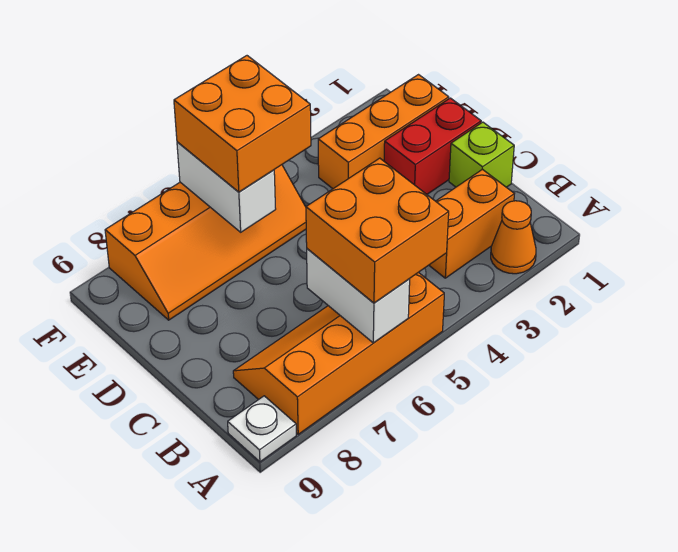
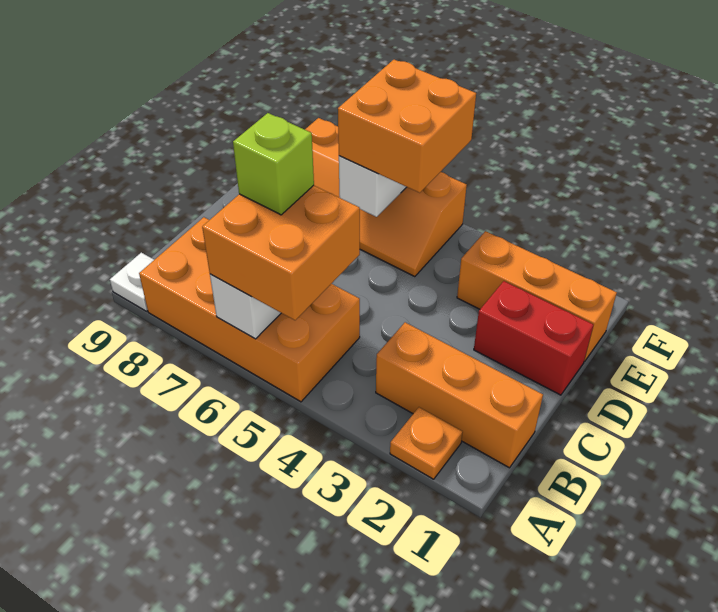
orange cone A2 level 1 -> orange plate A2 level 1
orange slope A5:B8 level 1 top A -> orange brick A5:B8 level 1
orange brick B2:B3 level 1 -> orange brick B1:B3 level 1
lime brick C1 level 1 -> lime brick B6 level 4

